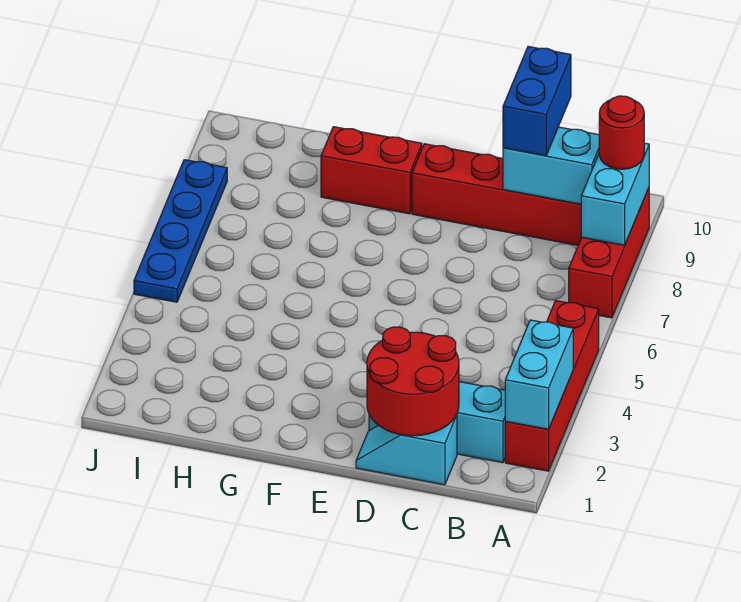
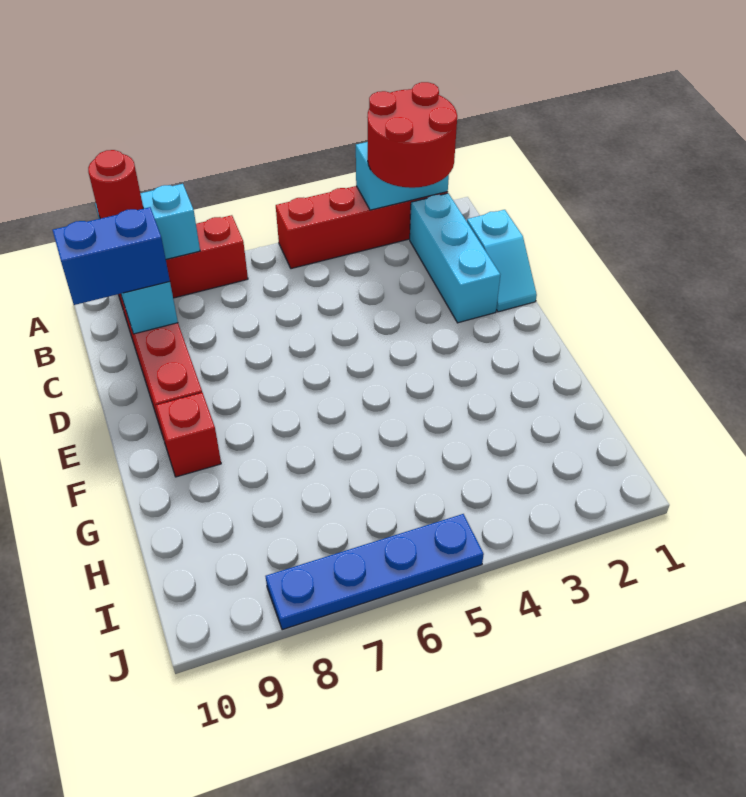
red round brick C1:D2 level 2 -> red round brick A2:B3 level 3
red brick F9:G9 level 1 -> red brick F9 level 1

